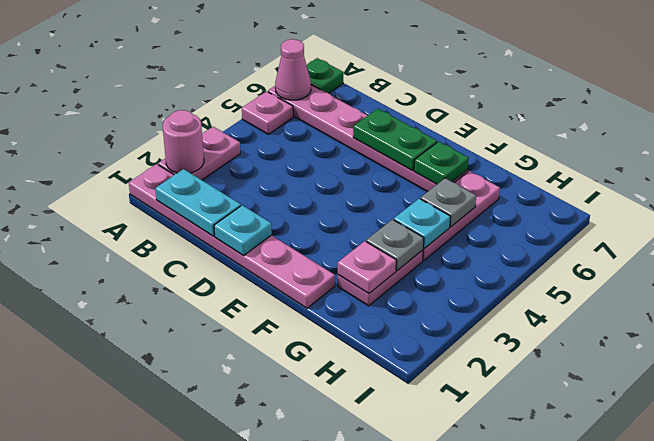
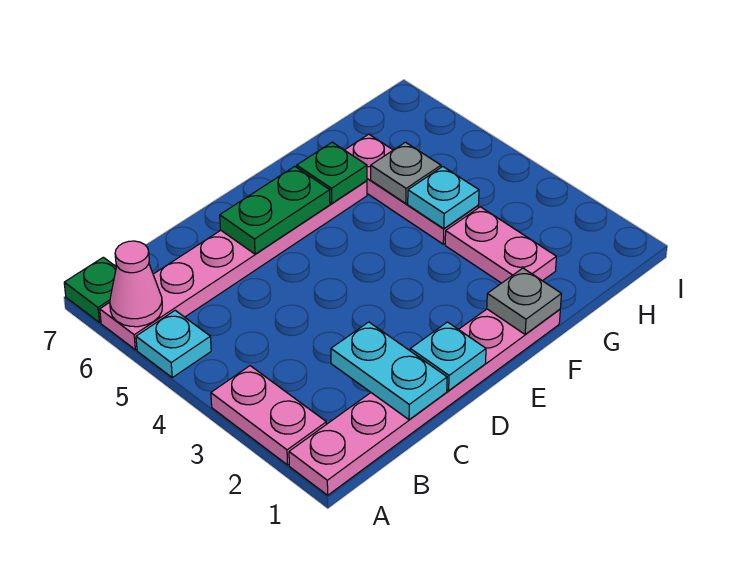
pink round brick A2 level 2 -> none
pink plate A5 level 1 -> cyan plate A5 level 1
cyan plate B1:C1 level 2 -> cyan plate C1:C2 level 2
pink plate G2 level 2 -> none
grey plate G3 level 2 -> grey plate F1 level 2

